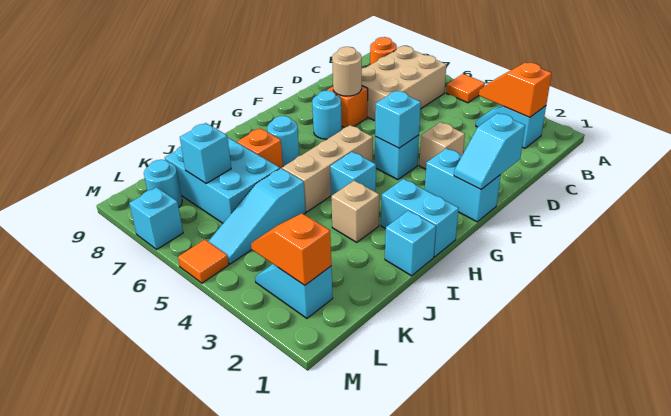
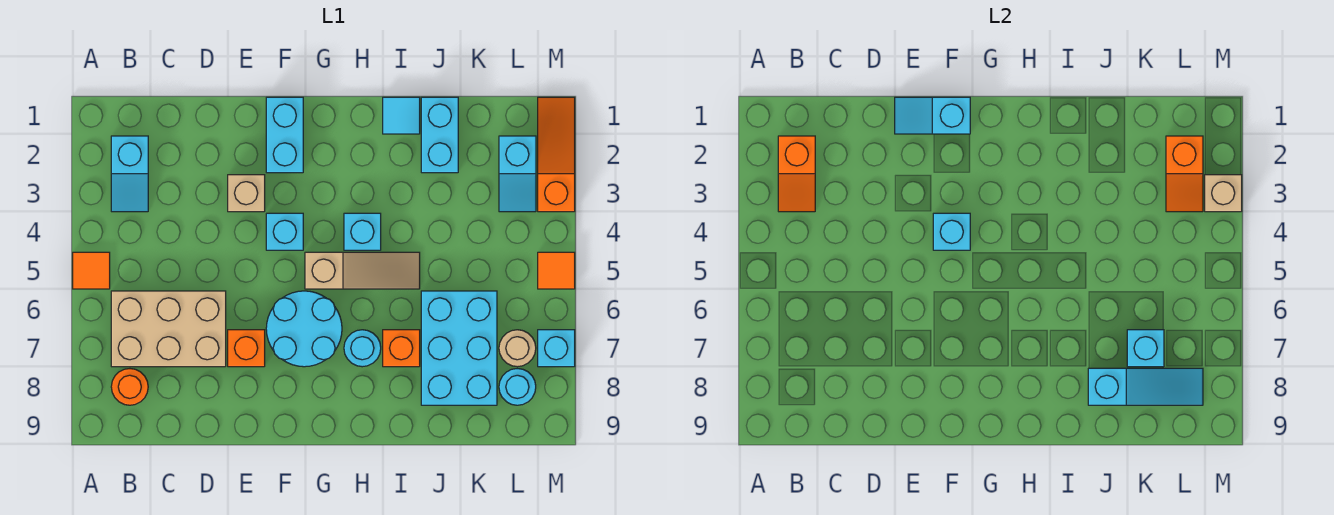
cyan slope E1:F1 level 2 top E -> cyan slope E1:F1 level 2 top F
tan round brick E7 level 2 -> tan round brick L7 level 1
cyan round brick F7 level 1 -> cyan round brick F6:G7 level 1
tan brick G5:I5 level 1 -> tan slope G5:I5 level 1 top G
cyan brick H1:H2 level 1 -> cyan brick J1:J2 level 1
cyan brick I1 level 1 -> cyan tile I1 level 1
tan brick I3 level 1 -> tan brick M3 level 2
cyan slope J5:L5 level 1 top J -> cyan slope J8:L8 level 2 top J
none -> orange slope M1:M3 level 1 top 3

